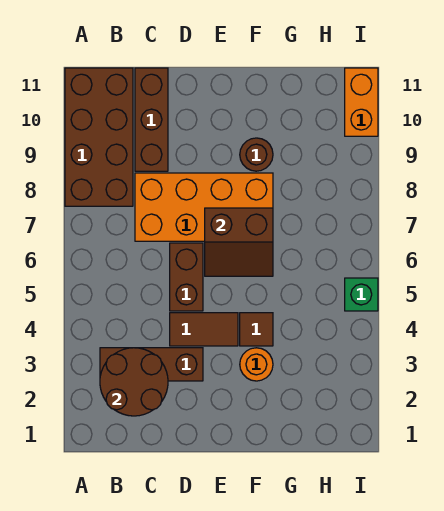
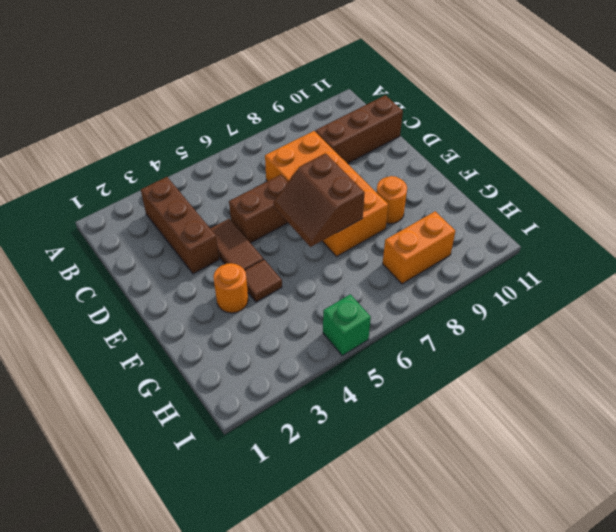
brown brick A8:B11 level 1 -> none
brown round brick B2:C3 level 2 -> none
brown round brick F9 level 1 -> orange round brick F9 level 1
orange brick I10:I11 level 1 -> orange brick H8:H9 level 1

